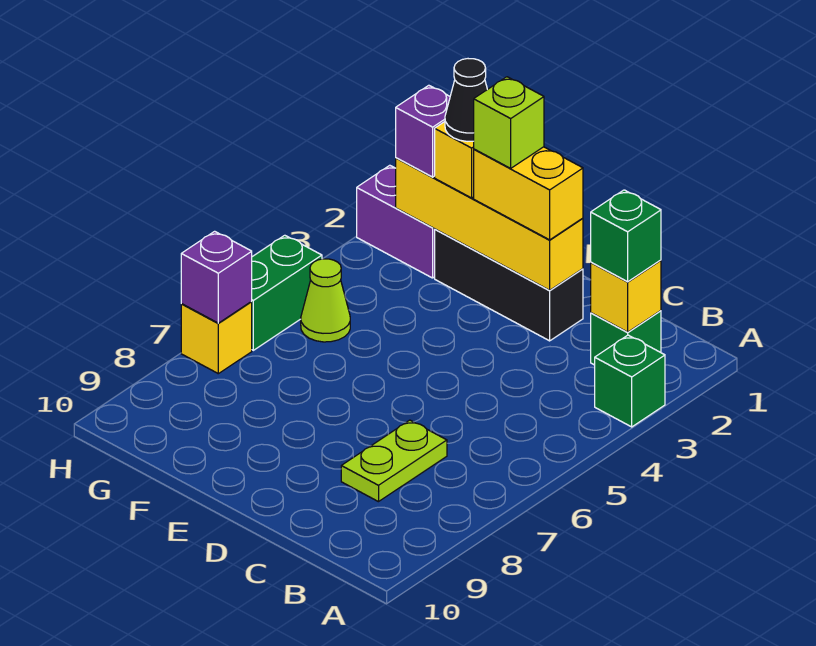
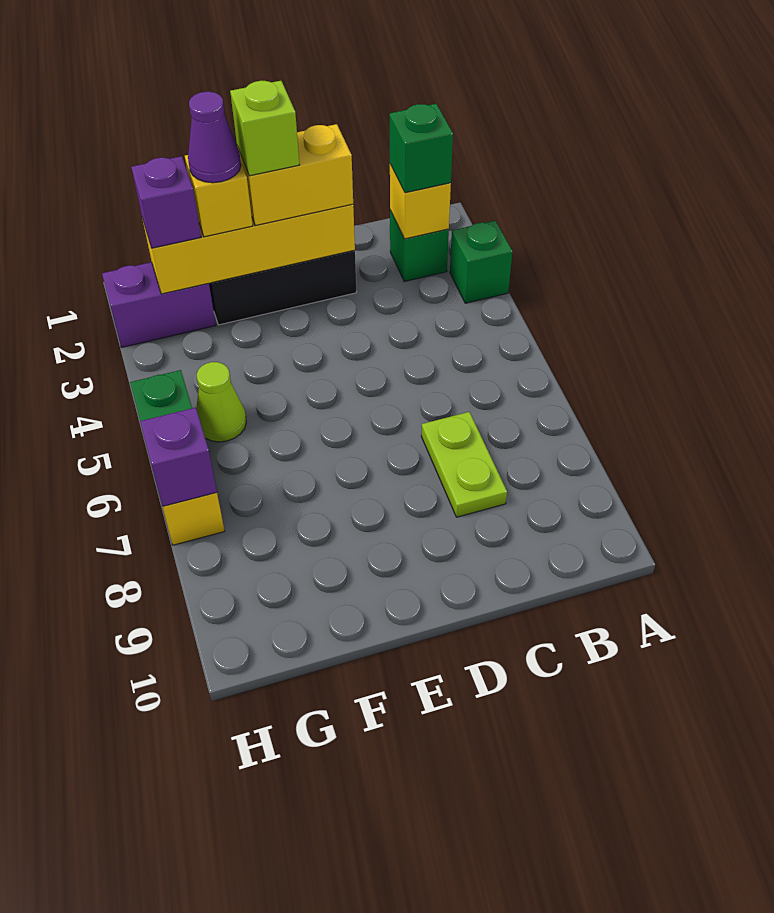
black cone F2 level 4 -> purple cone F2 level 4

